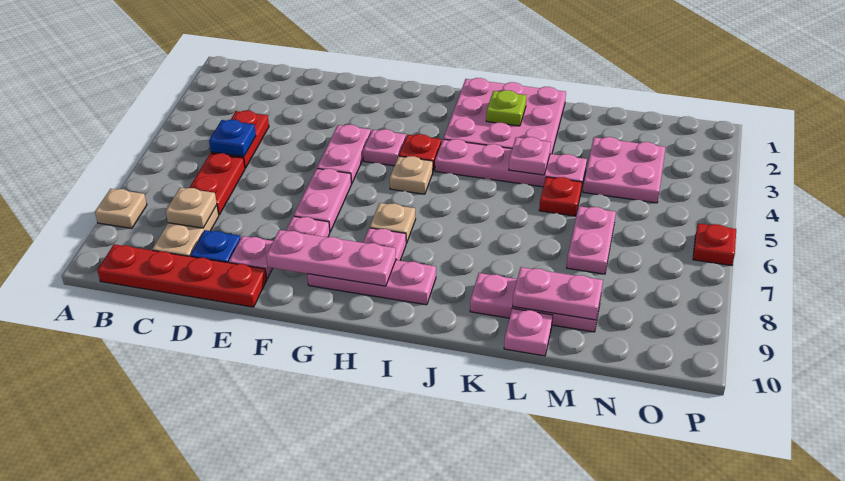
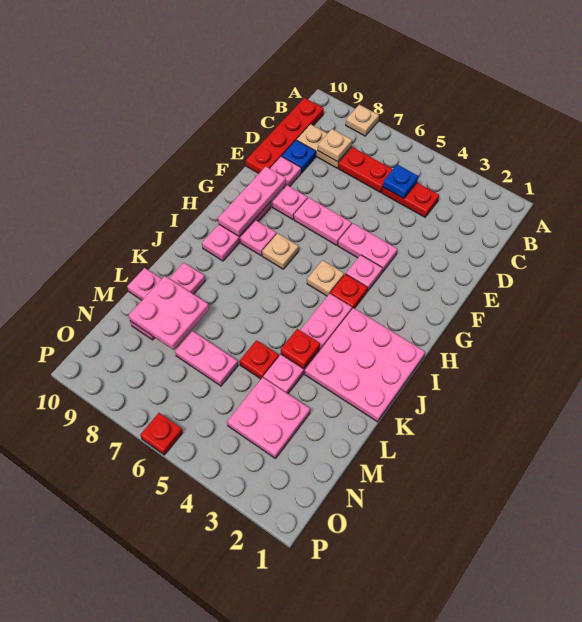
lime plate J2 level 2 -> none
pink plate K4 level 2 -> red plate K4 level 2
pink plate L9:M9 level 2 -> pink plate L8:M9 level 2

